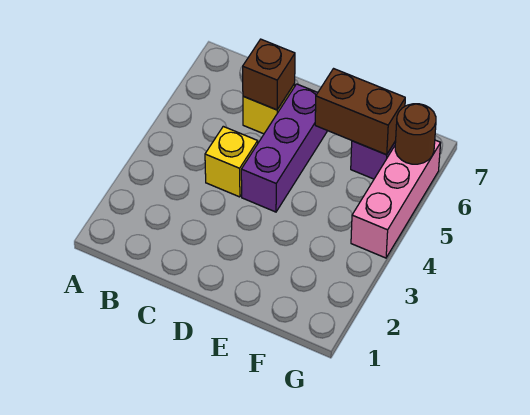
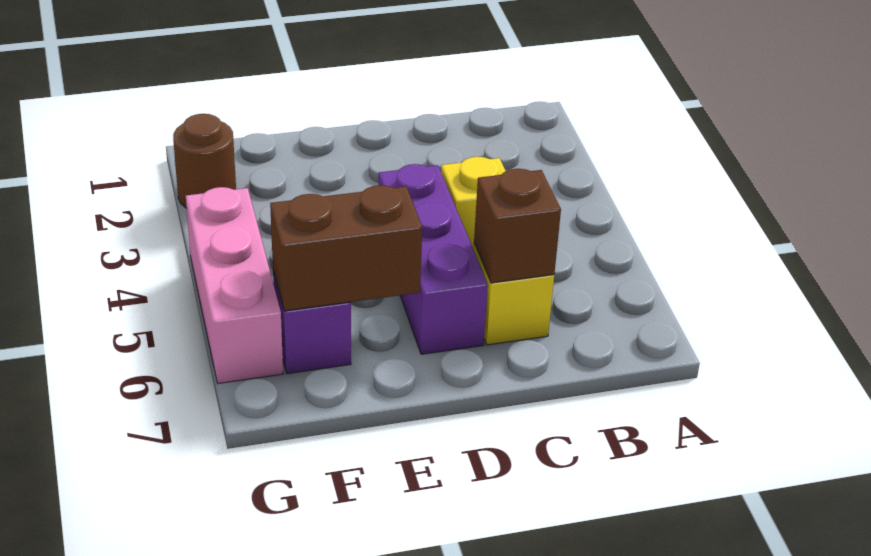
brown round brick G6 level 2 -> brown round brick G2 level 1

